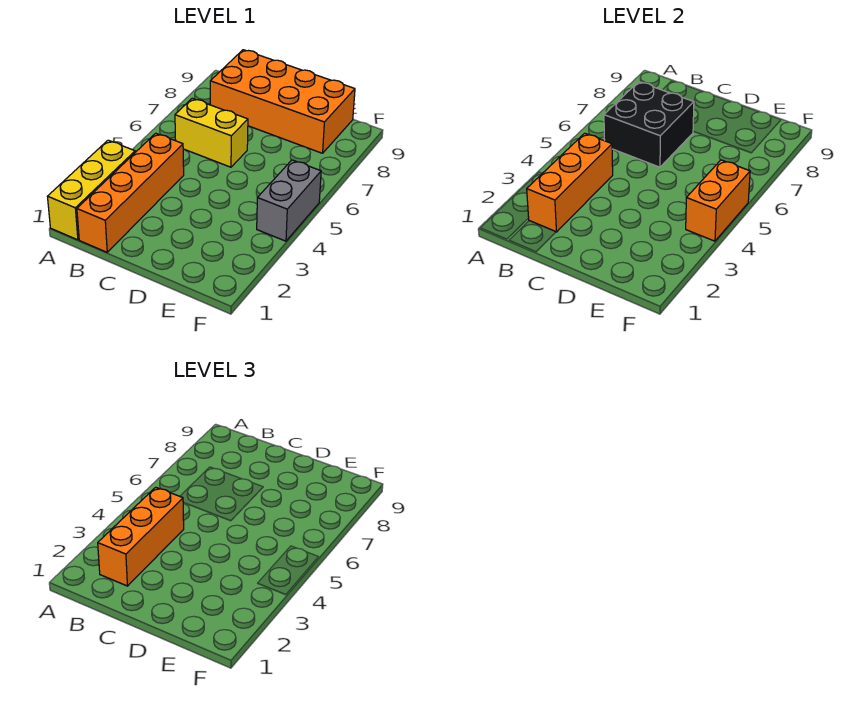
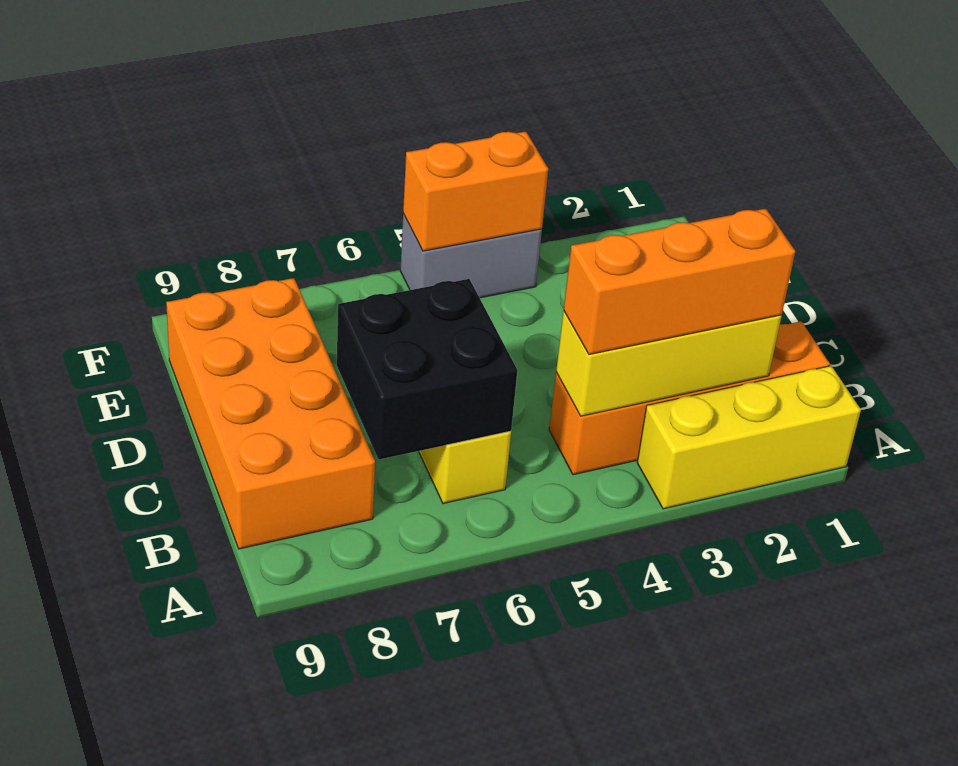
orange brick B2:B4 level 2 -> yellow brick B2:B4 level 2

